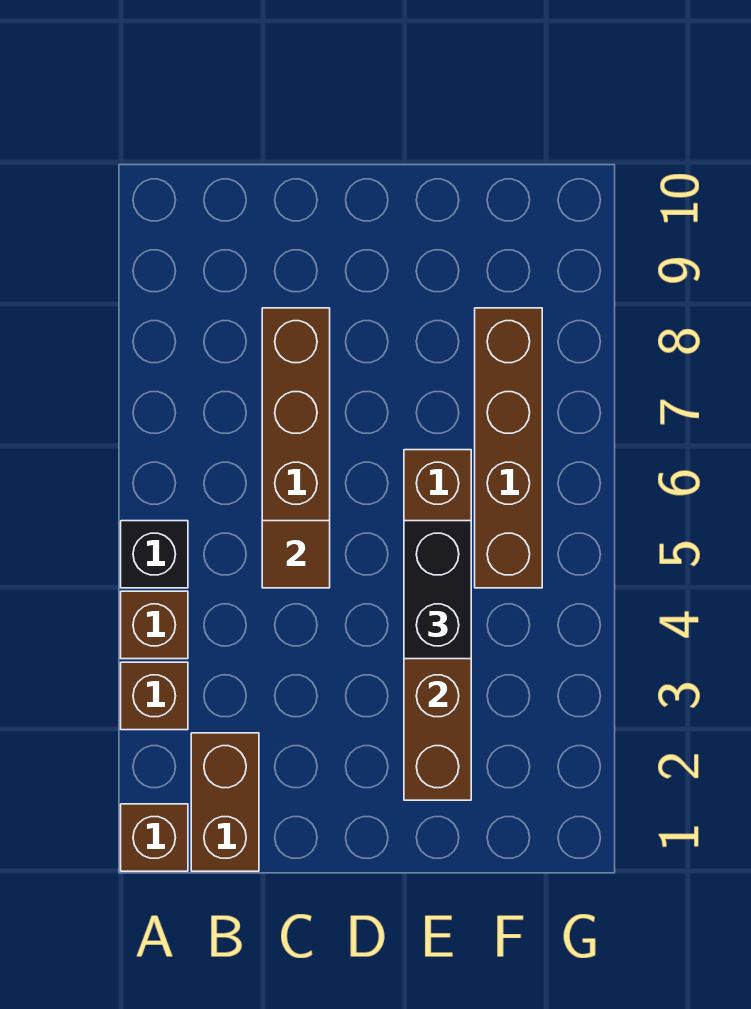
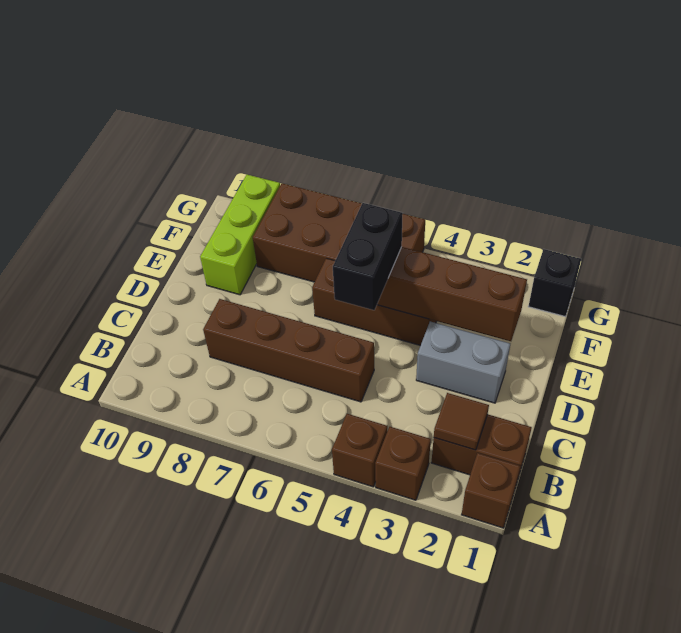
black brick A5 level 1 -> black brick G1 level 1
brown tile C5 level 2 -> brown tile B2 level 2
none -> grey brick D2:D3 level 1
black brick E4:E5 level 3 -> black brick D5:E5 level 3
none -> lime brick E9:G9 level 1
brown brick F5:F8 level 1 -> brown brick F5:G8 level 1

